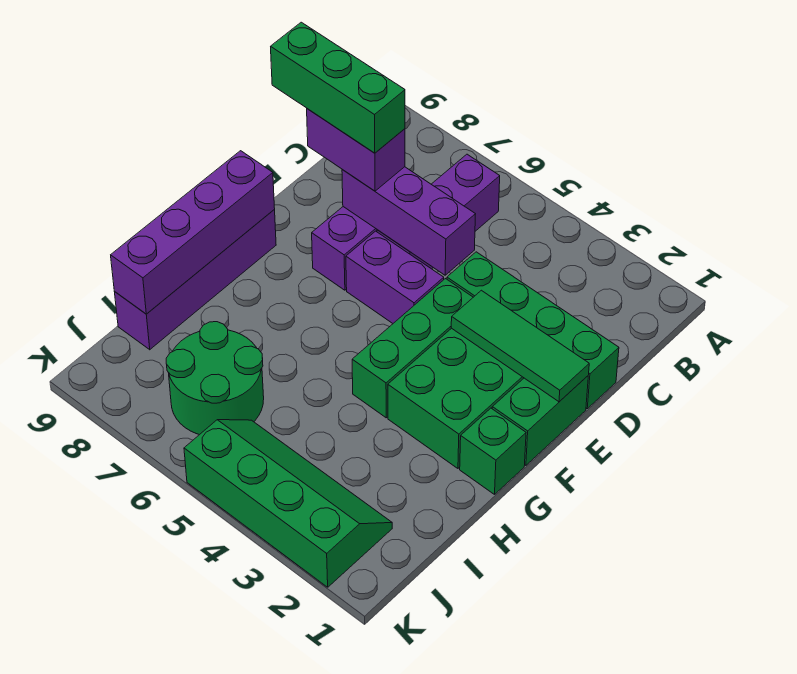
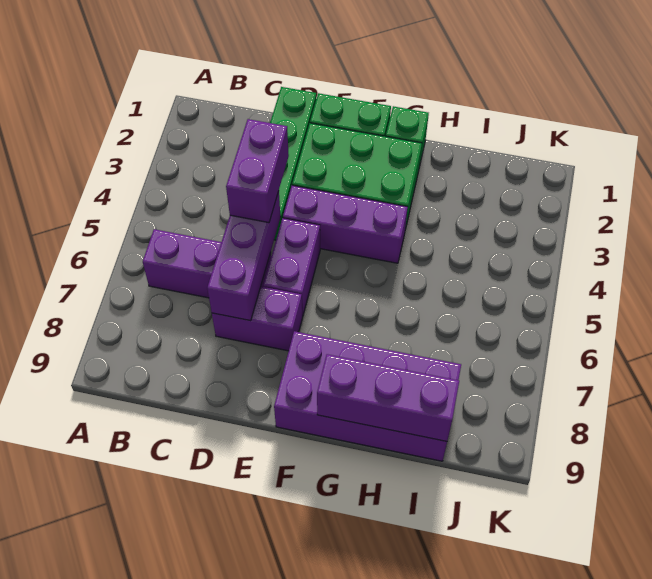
purple brick D7:D8 level 3 -> purple brick D4:D5 level 3
green brick D7:D9 level 4 -> none
green tile E1:E3 level 2 -> none
green brick E4:G4 level 1 -> purple brick E4:G4 level 1
purple brick F9:I9 level 1 -> purple brick F8:I9 level 1
purple brick F9:I9 level 2 -> purple brick G9:I9 level 2
green round brick I6:J7 level 1 -> none
green slope J2:K5 level 1 top K -> none

